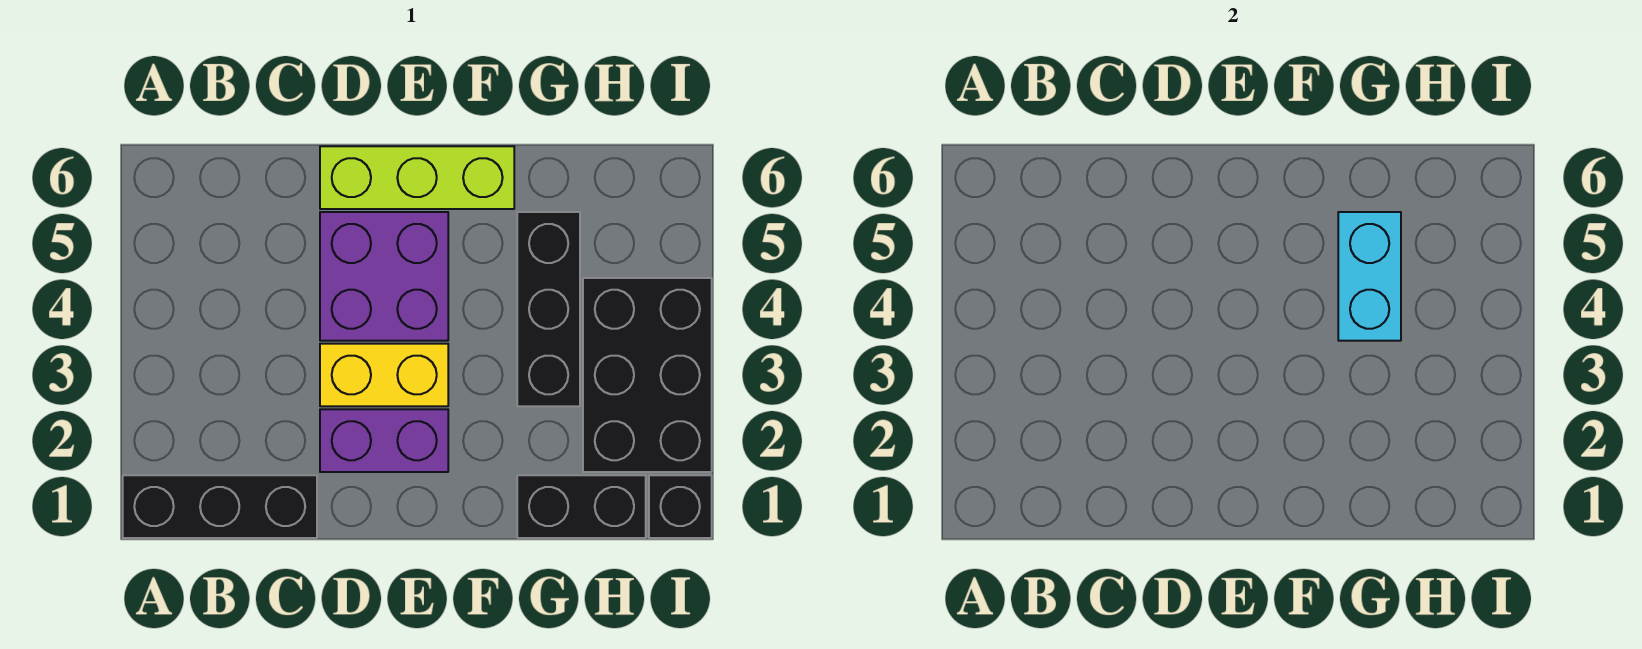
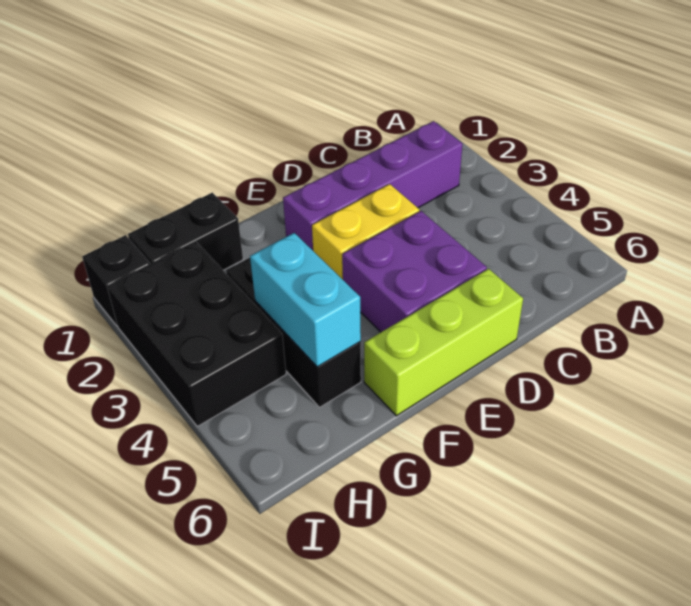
black brick A1:C1 level 1 -> none
purple brick D2:E2 level 1 -> purple brick B2:E2 level 1

